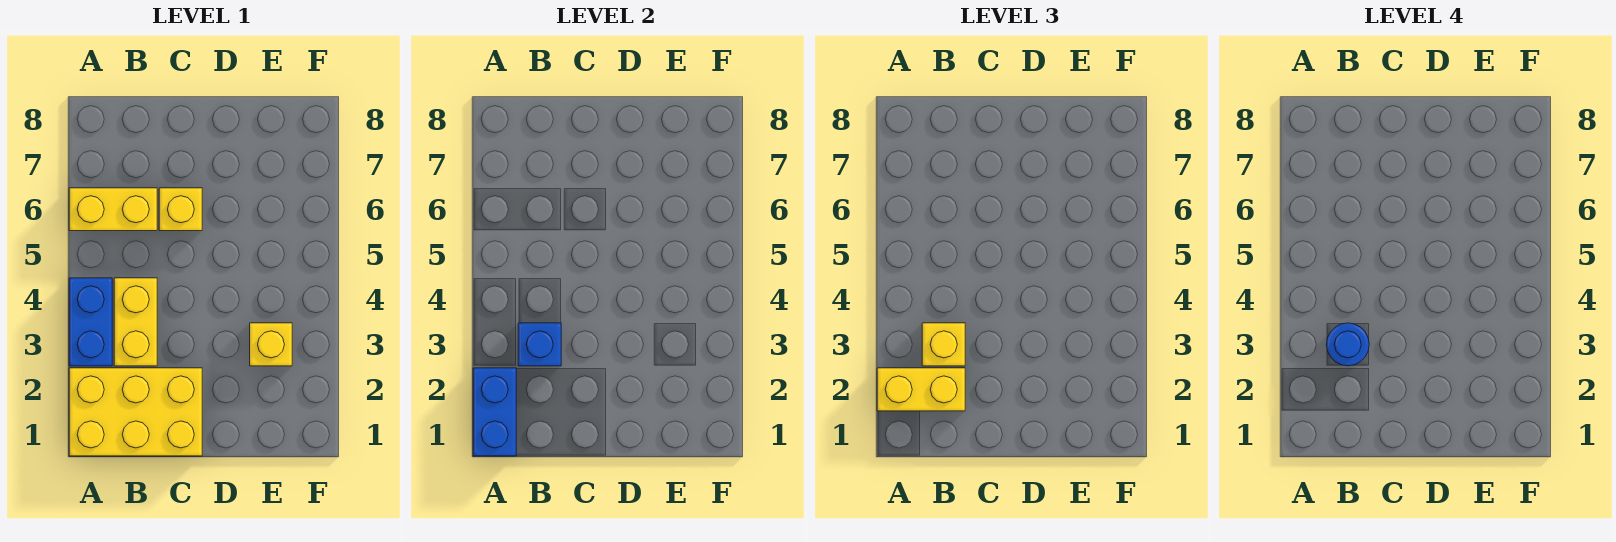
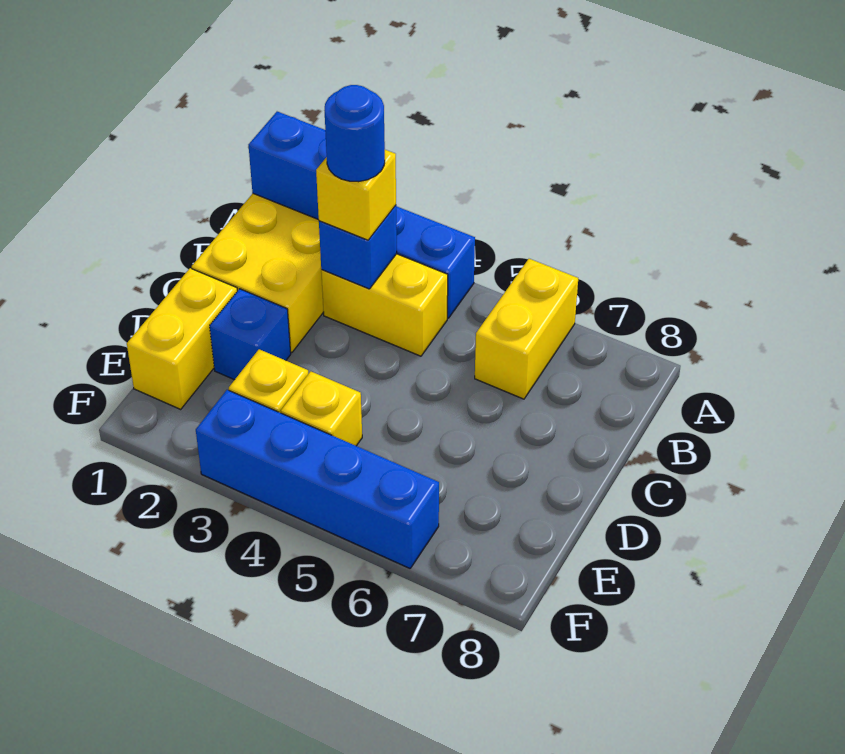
yellow brick A2:B2 level 3 -> yellow brick D1:E1 level 1
yellow brick C6 level 1 -> yellow brick E4 level 1
none -> blue brick D2 level 1
none -> blue brick F3:F6 level 1

